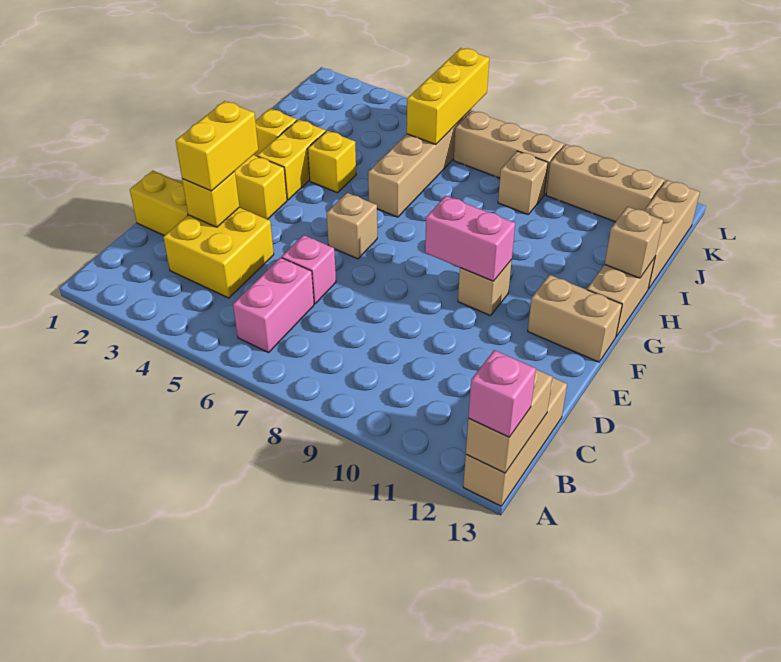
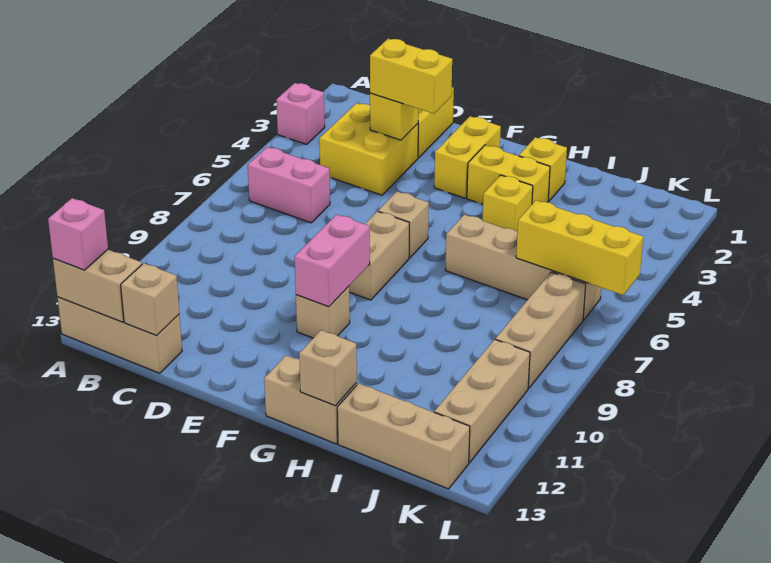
pink brick D6 level 1 -> pink brick A3 level 1
tan brick F12:F13 level 1 -> tan brick F7:F8 level 1
tan brick J9 level 1 -> tan brick C13 level 2

